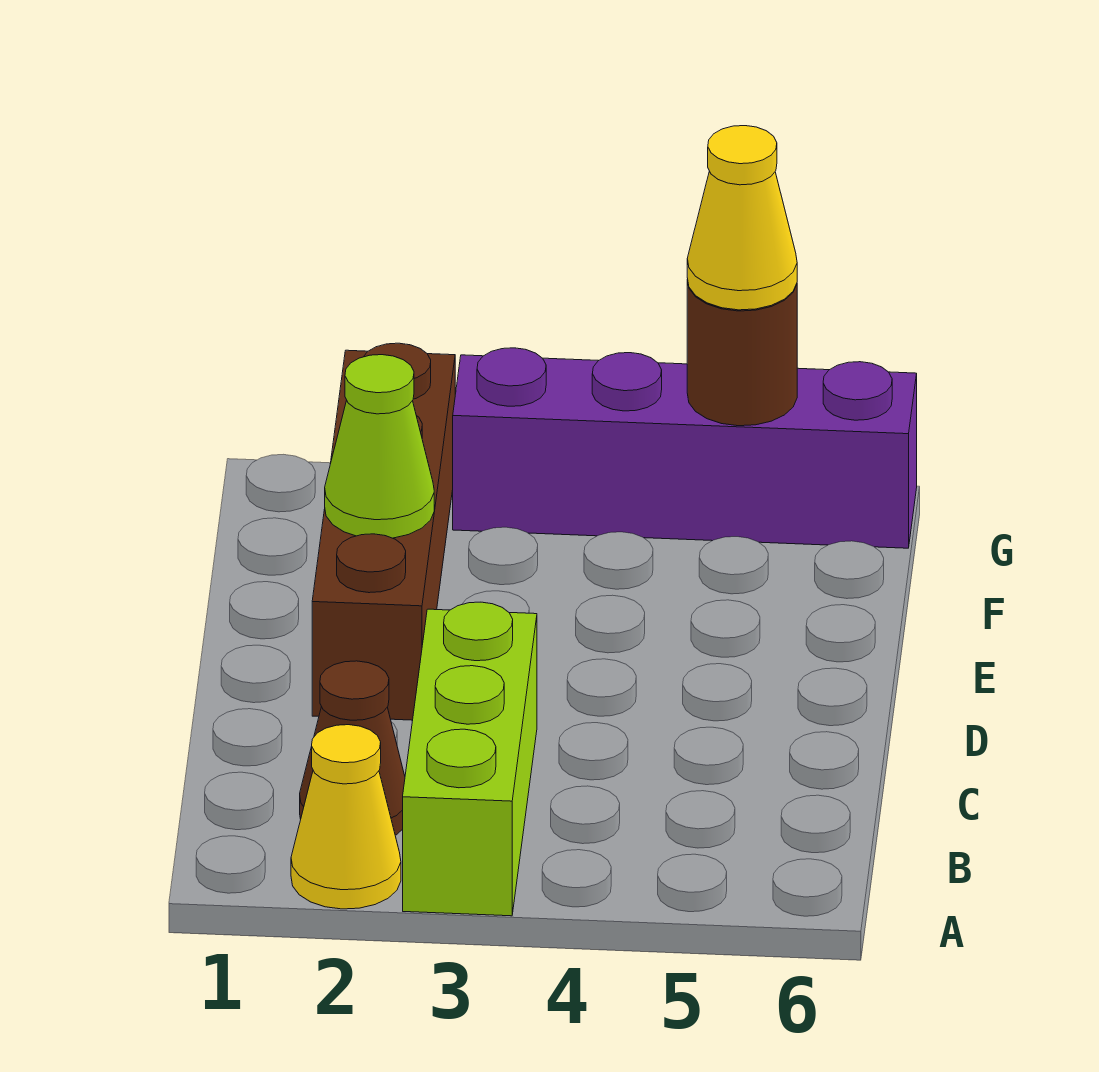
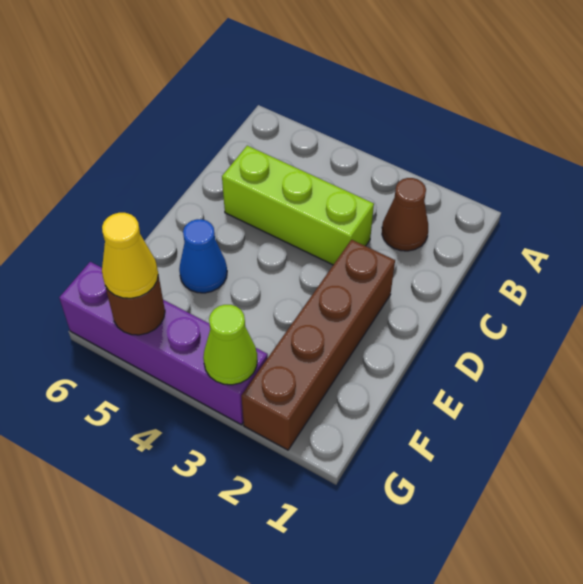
yellow cone A2 level 1 -> none
lime brick A3:C3 level 1 -> lime brick C3:C5 level 1
lime cone E2 level 2 -> lime cone G3 level 2
none -> blue cone E5 level 1

